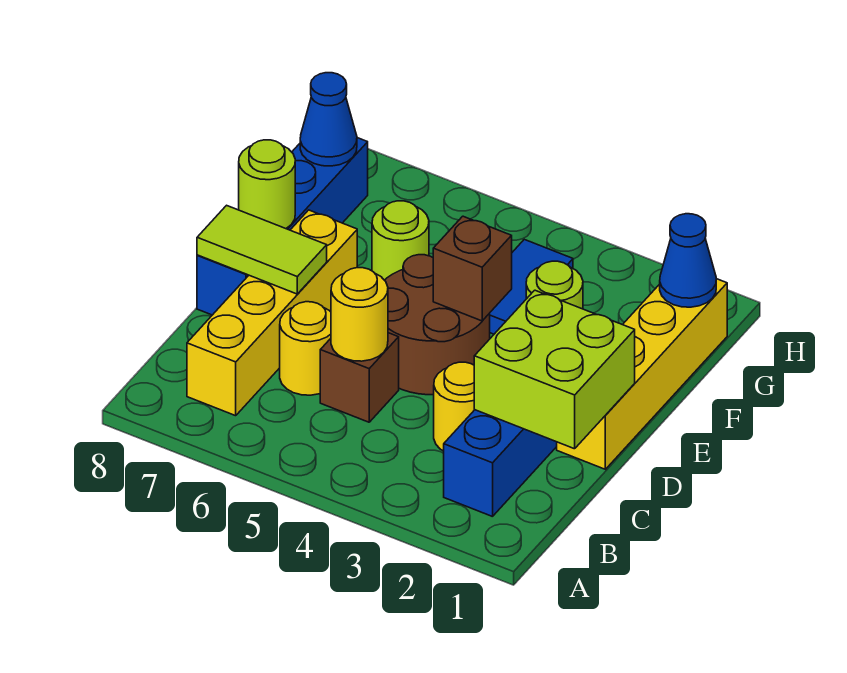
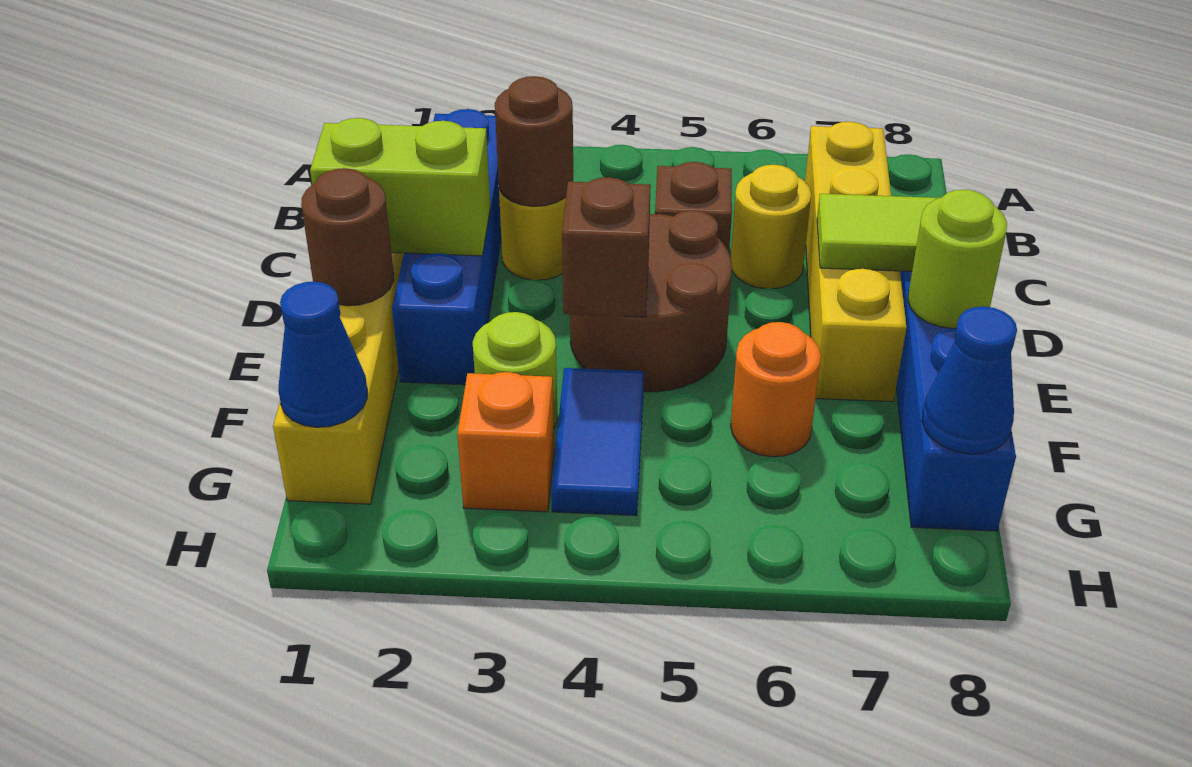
lime brick C1:D2 level 2 -> lime brick D1:D2 level 2
none -> brown round brick C3 level 2
yellow round brick C5 level 2 -> none
none -> brown round brick E1 level 2
lime round brick F6 level 1 -> orange round brick F6 level 1
none -> orange brick G3 level 1

